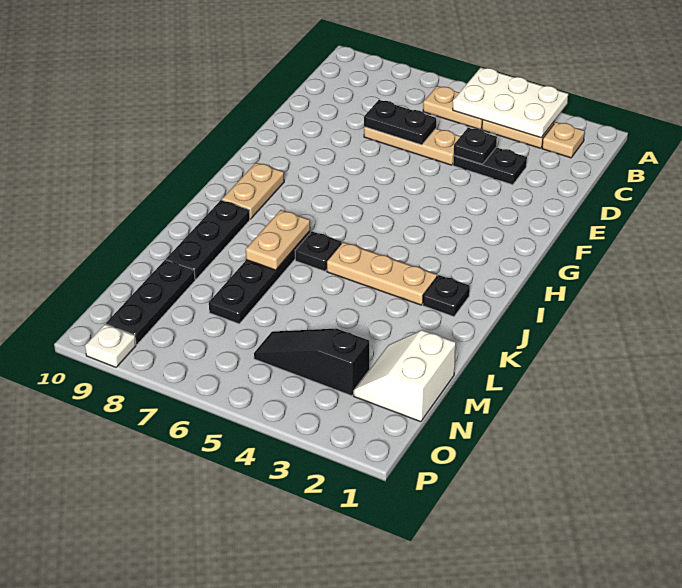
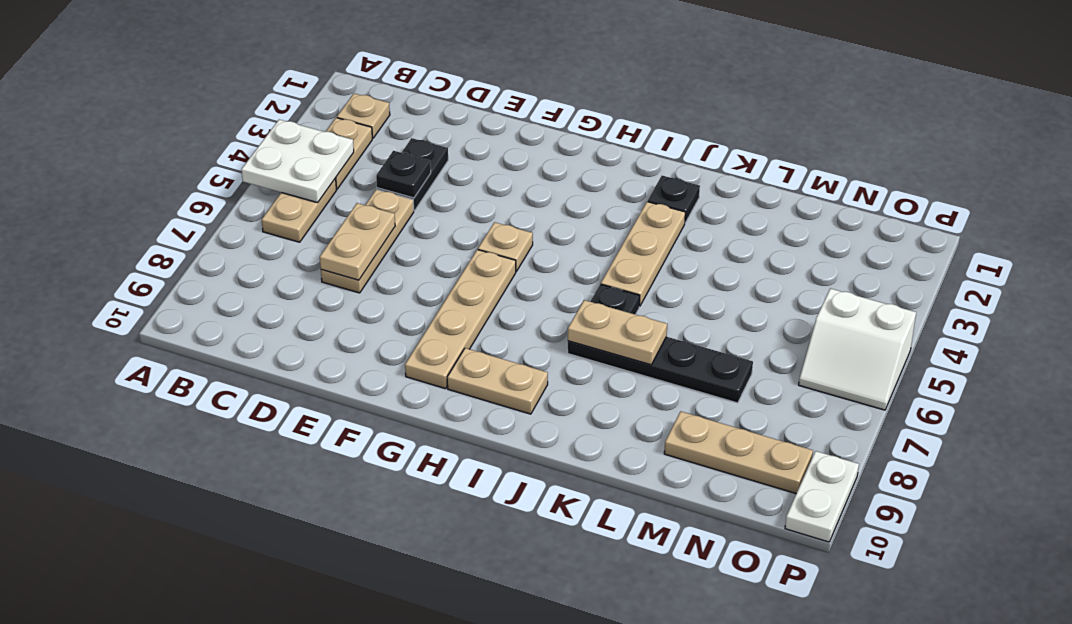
white plate A3:B5 level 2 -> white plate A4:B5 level 2
black plate D6:D7 level 2 -> tan plate D6:D7 level 2
none -> tan plate G5 level 1
none -> tan plate G6:G9 level 1
black plate J9:L9 level 1 -> none
white slope M1:N2 level 1 top 1 -> white slope O5:P6 level 1 top 5
black plate M9:O9 level 1 -> tan plate M9:O9 level 1
black slope N3:N5 level 1 top 3 -> none
white plate P9 level 1 -> white plate P9:P10 level 1

